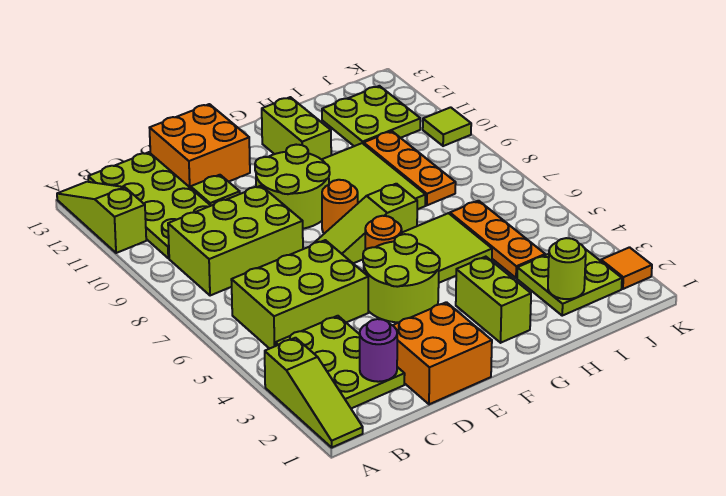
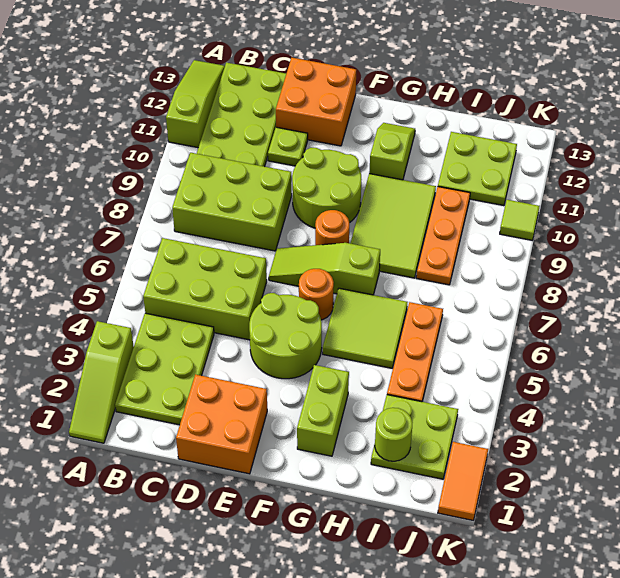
purple round brick C2 level 2 -> none
lime brick G11:G12 level 1 -> lime slope G11:G12 level 1 top 11
orange tile K2 level 1 -> orange tile K1:K2 level 1

